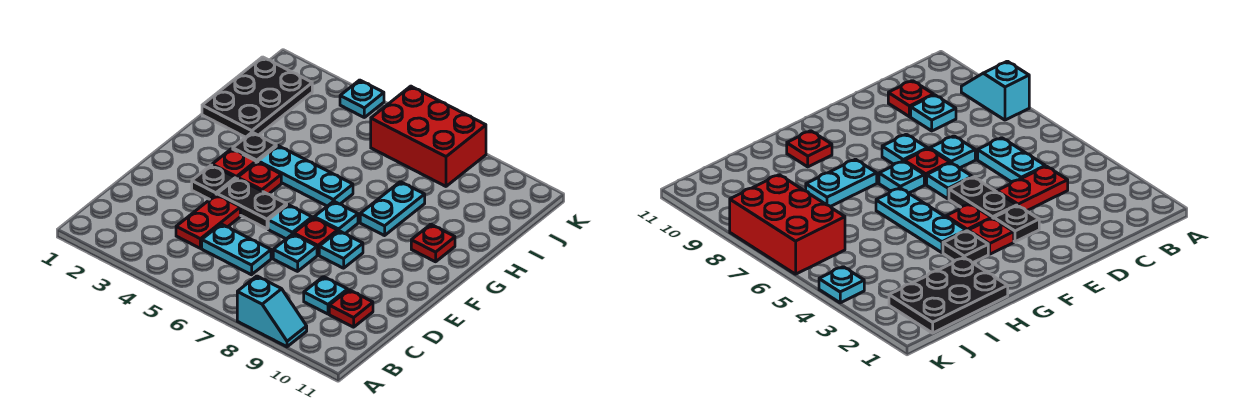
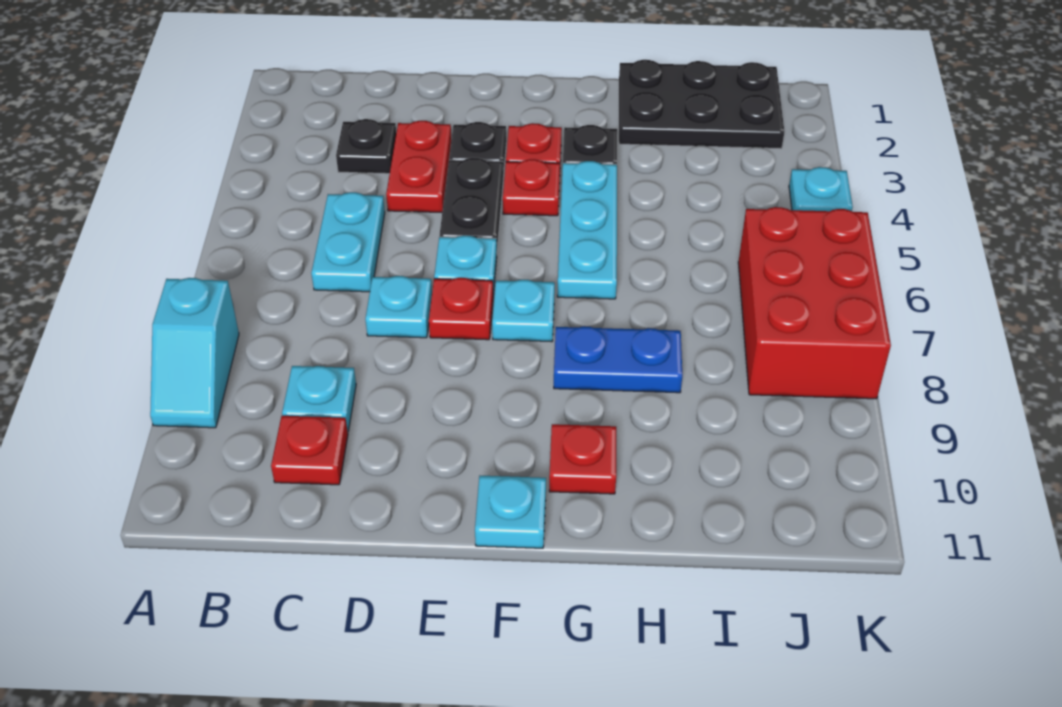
none -> black plate C3 level 1
red plate C4:D4 level 1 -> red plate D3:D4 level 1
cyan plate E8 level 1 -> cyan plate F11 level 1
cyan plate G8:H8 level 1 -> blue plate G8:H8 level 1

